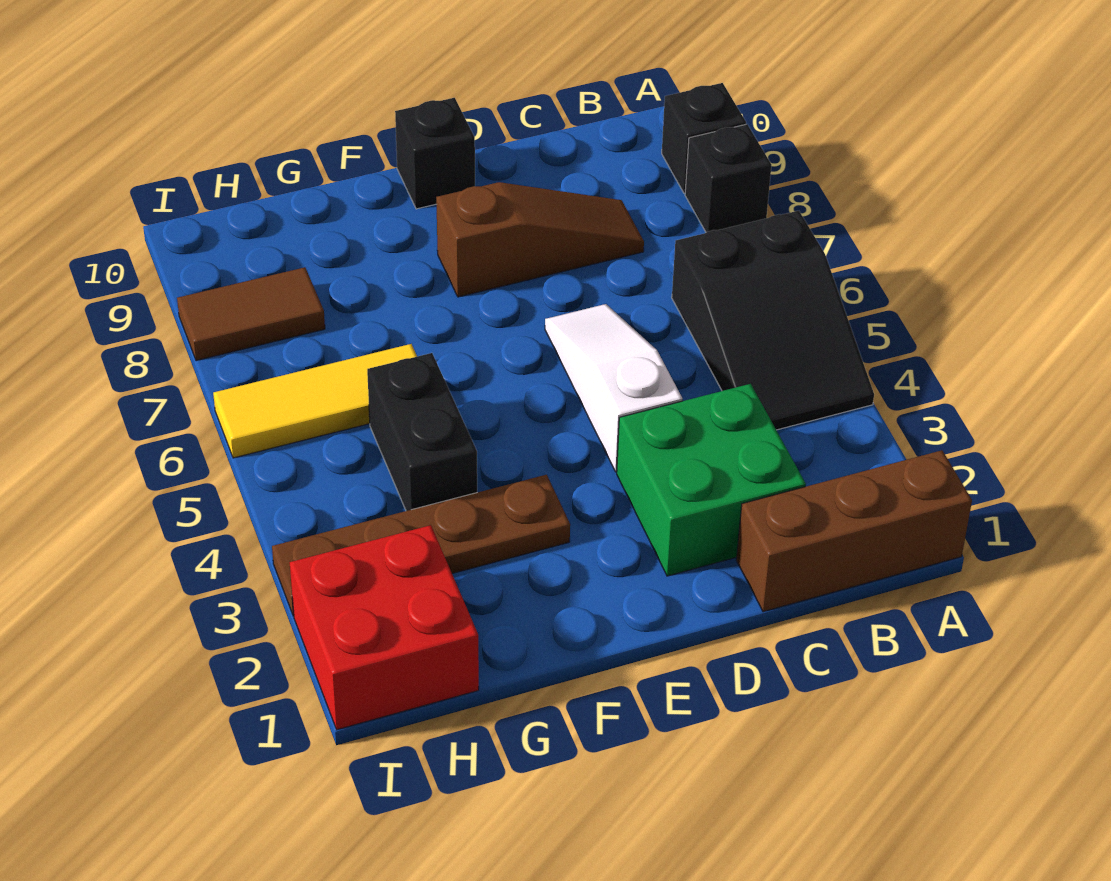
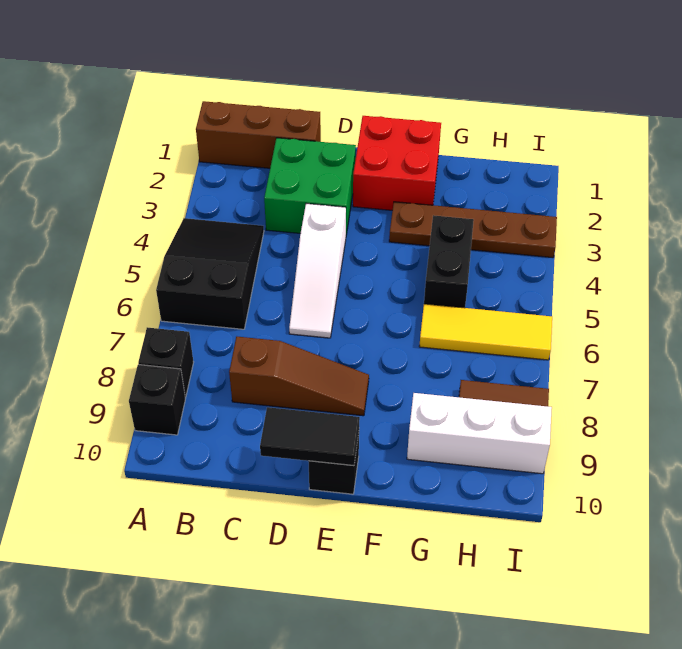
brown slope C8:E8 level 1 top E -> brown slope C8:E8 level 1 top C
none -> black tile D10:E10 level 2
none -> white brick G9:I9 level 1
red brick H1:I2 level 1 -> red brick E1:F2 level 1

